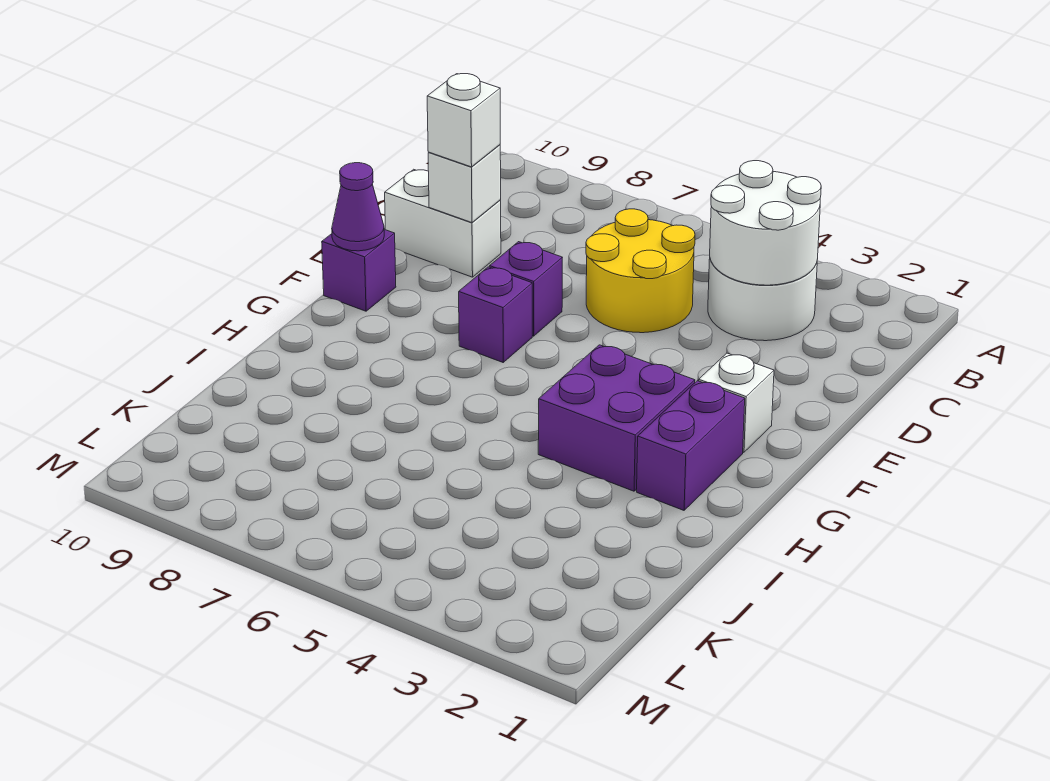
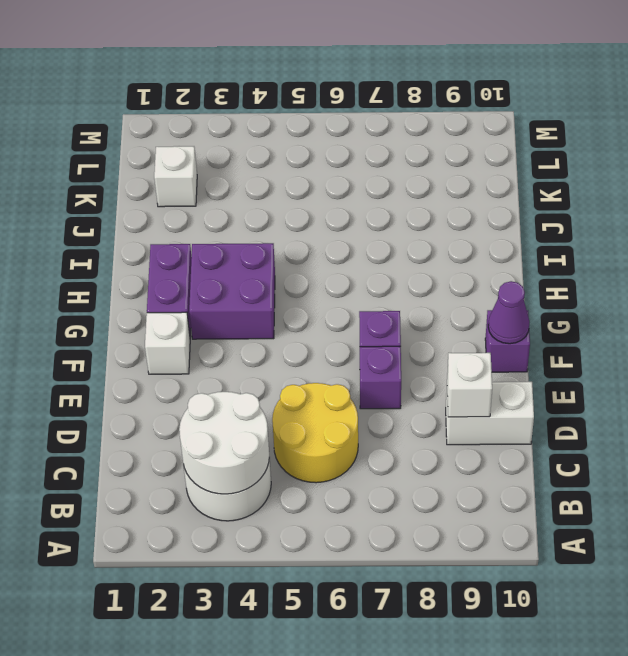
white brick D9 level 3 -> white brick K2 level 1

